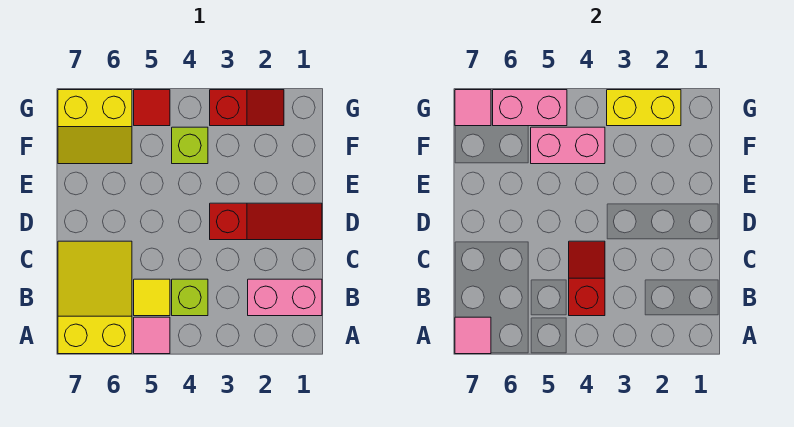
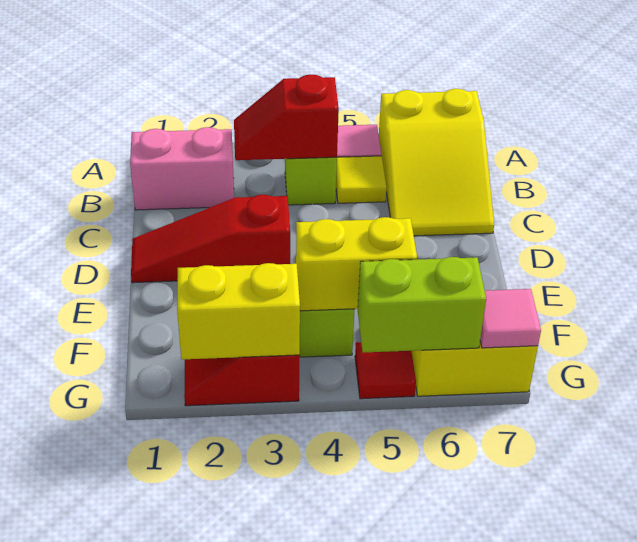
pink tile A7 level 2 -> none
red slope B4:C4 level 2 top B -> red slope B3:B4 level 2 top 4
pink brick F4:F5 level 2 -> yellow brick F4:F5 level 2
pink brick G5:G6 level 2 -> lime brick G5:G6 level 2

